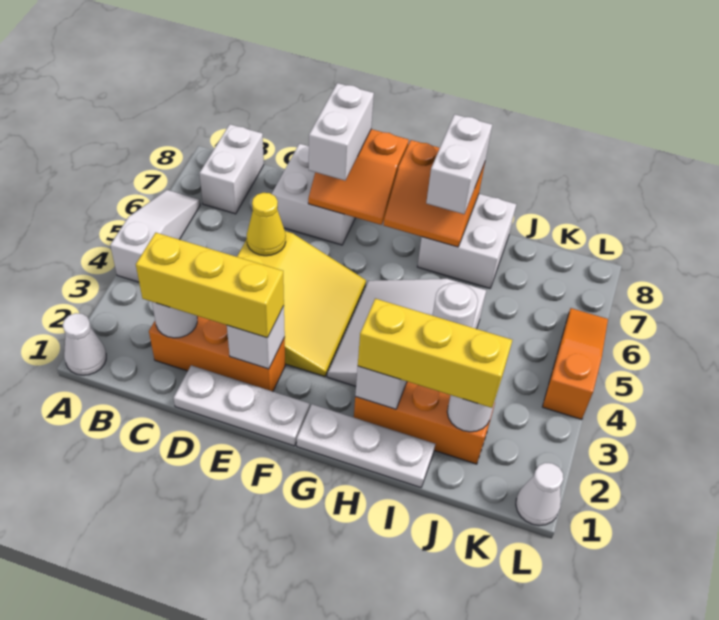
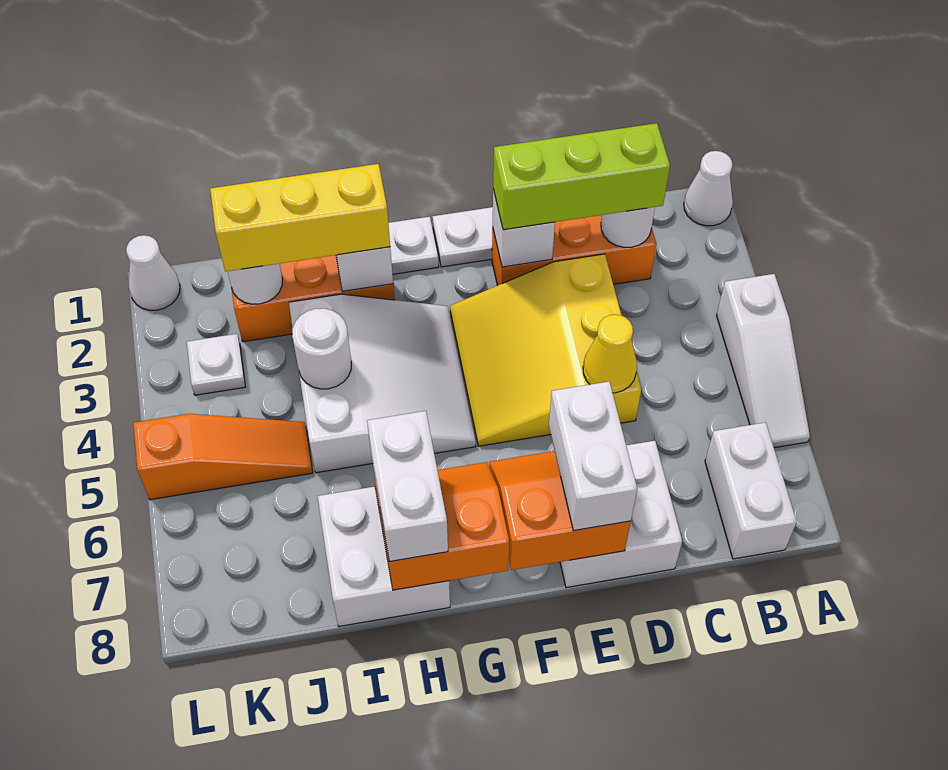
yellow brick C2:E2 level 3 -> lime brick C2:E2 level 3
none -> white plate K3 level 1
orange slope L4:L6 level 1 top 4 -> orange slope J5:L5 level 1 top L

